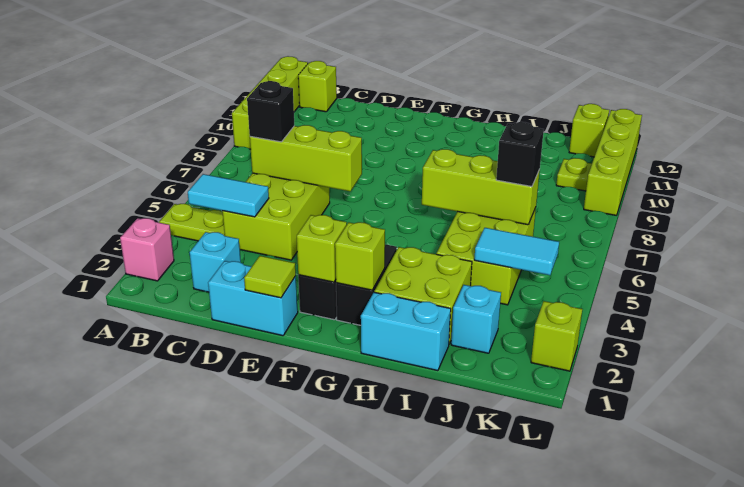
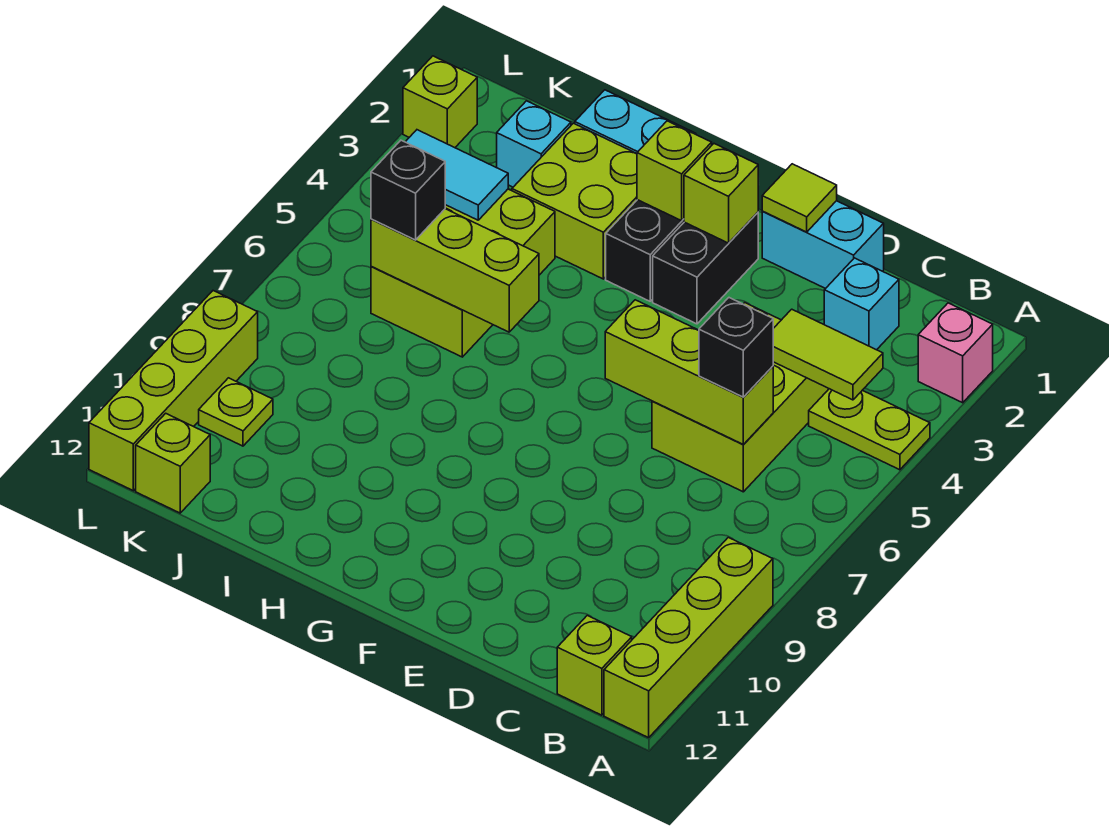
cyan tile B4:C4 level 2 -> lime tile B4:C4 level 2

